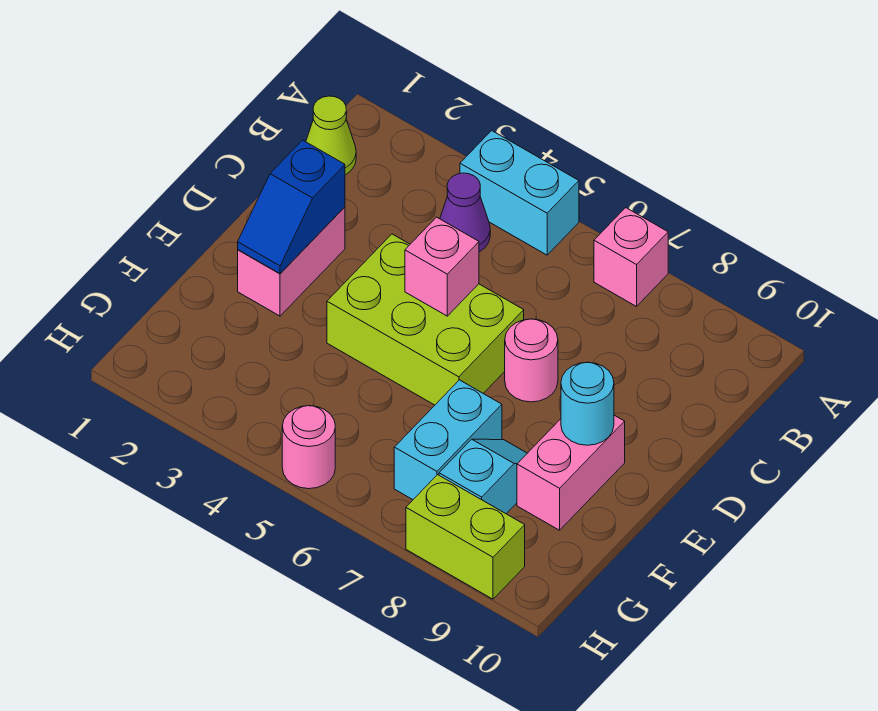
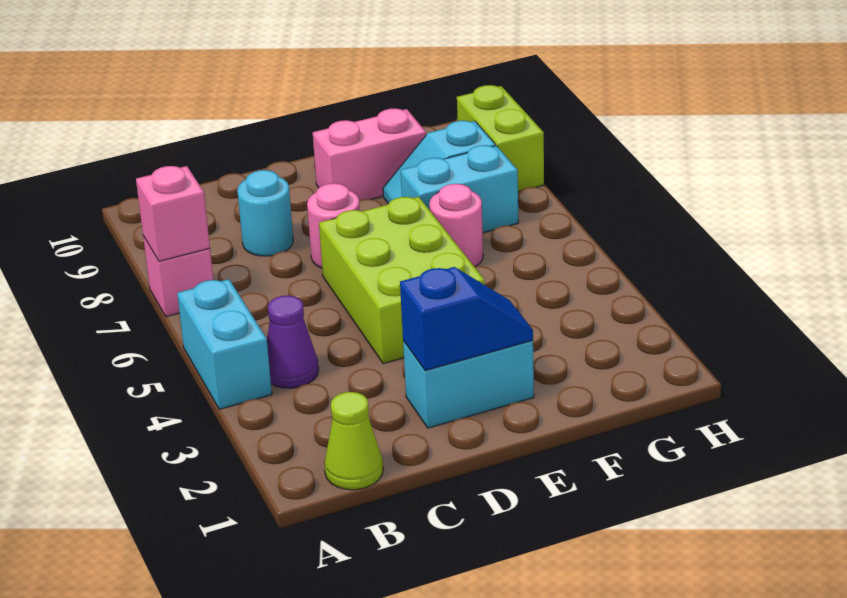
pink brick D2:E2 level 1 -> cyan brick D2:E2 level 1
pink brick D5 level 2 -> pink brick A7 level 2
cyan round brick E9 level 2 -> cyan round brick C8 level 1
pink round brick H5 level 1 -> pink round brick F6 level 1

